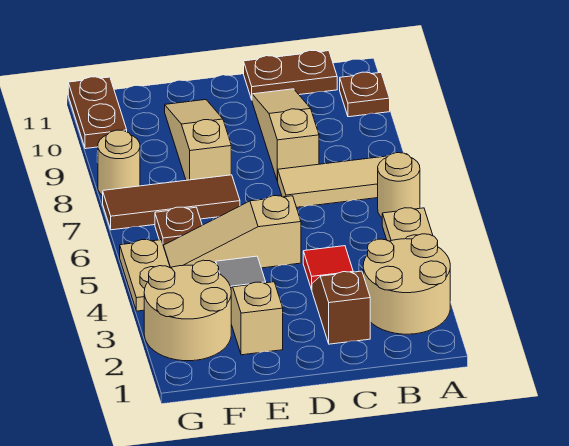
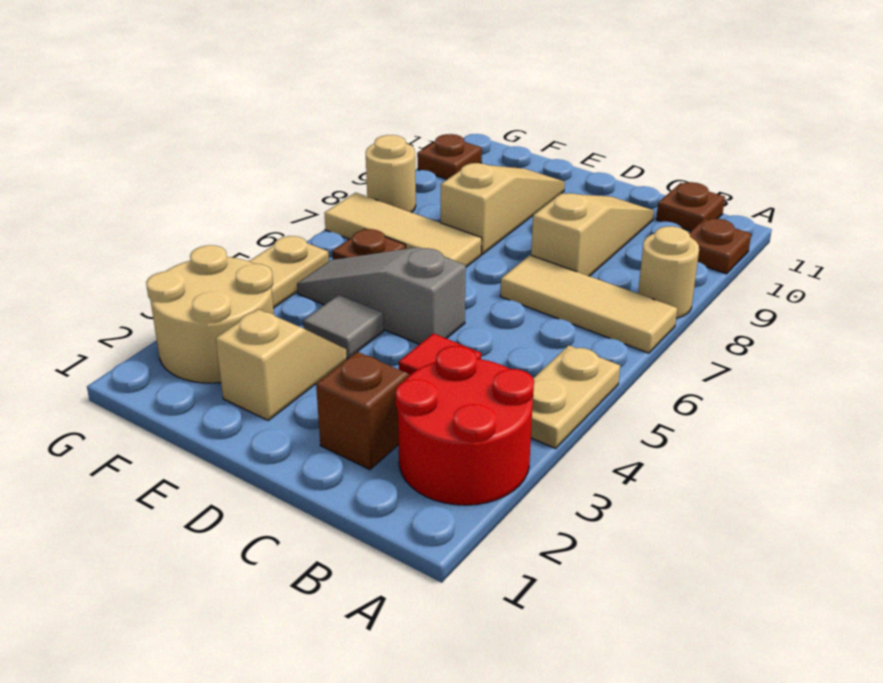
tan round brick A2:B3 level 1 -> red round brick A2:B3 level 1
tan round brick A6 level 1 -> tan round brick A8 level 1
brown plate B11:C11 level 1 -> brown plate B11 level 1
tan slope D5:F5 level 1 top D -> grey slope D5:F5 level 1 top D
brown tile E7:G7 level 1 -> tan tile E7:G7 level 1
brown plate G10:G11 level 1 -> brown plate G10 level 1

